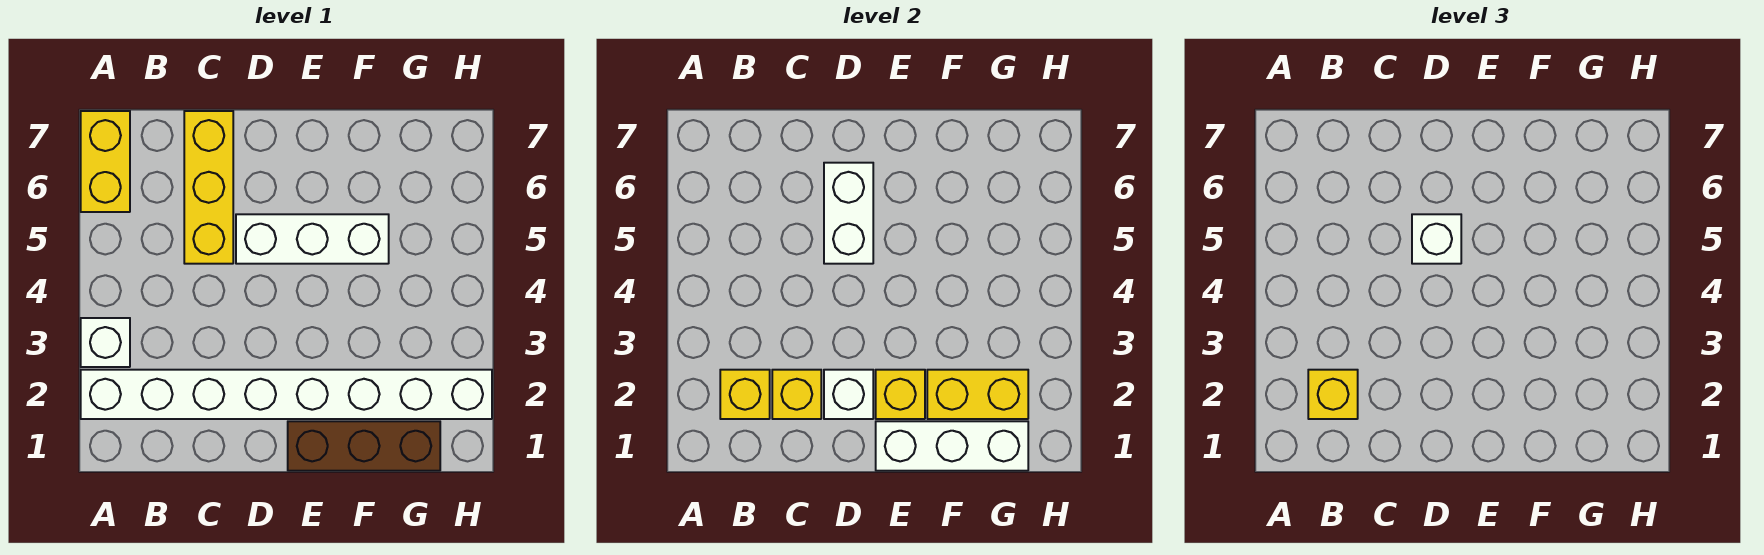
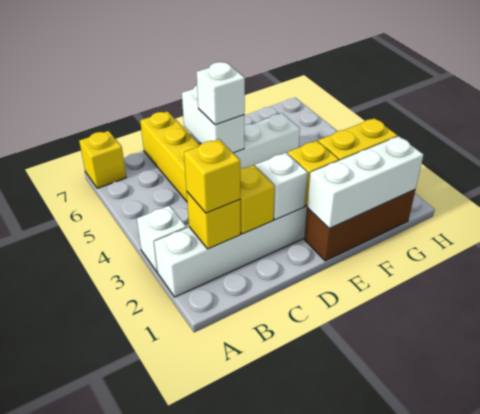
yellow brick A6:A7 level 1 -> yellow brick A7 level 1

